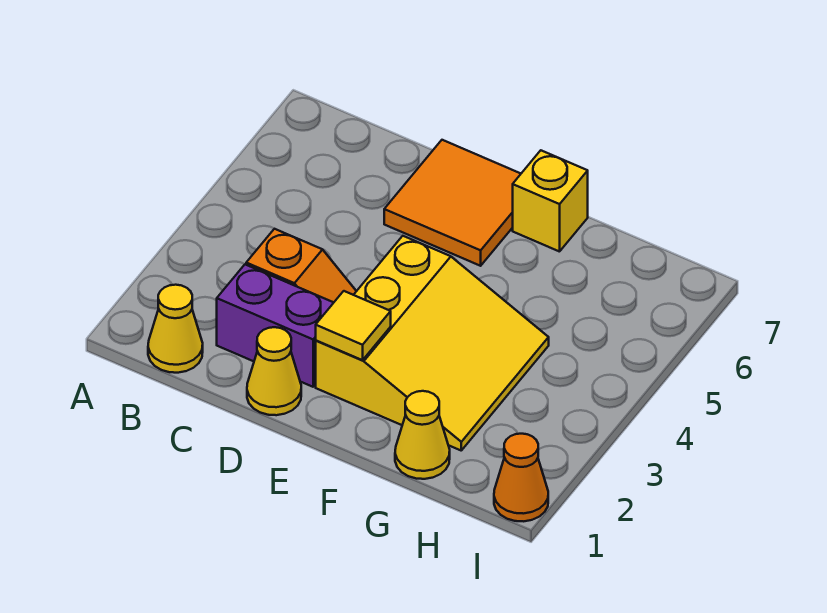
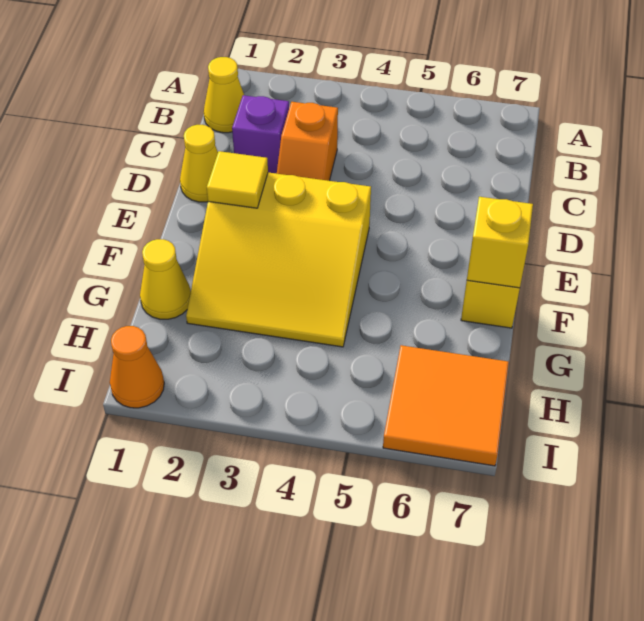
purple brick C2:D2 level 1 -> purple brick C2 level 1
orange tile D6:E7 level 1 -> orange tile H6:I7 level 1
none -> yellow brick F7 level 2

